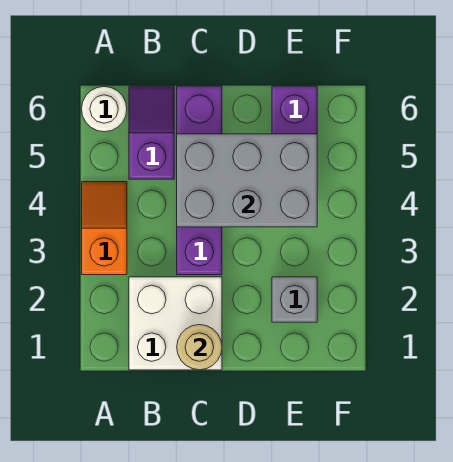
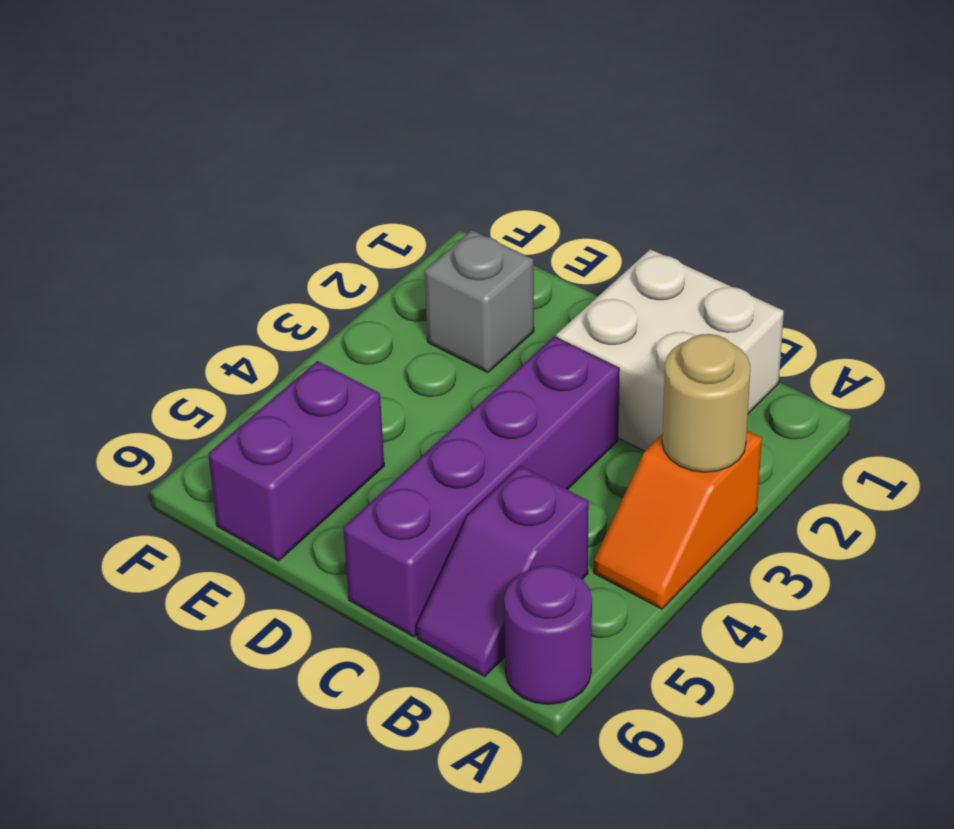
white round brick A6 level 1 -> purple round brick A6 level 1
tan round brick C1 level 2 -> tan round brick A3 level 2
grey brick C4:E5 level 2 -> none

